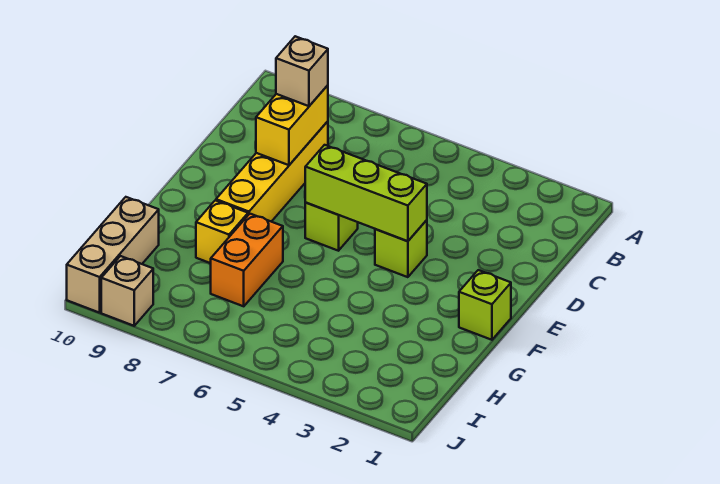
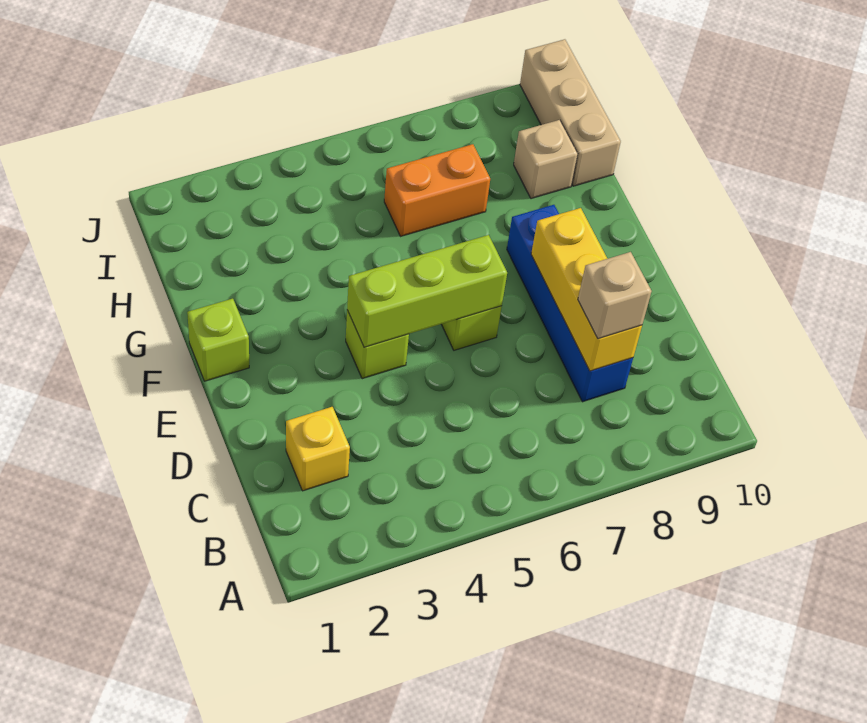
yellow brick C8:F8 level 1 -> blue brick C8:F8 level 1
yellow brick C8:D8 level 2 -> yellow brick C8:E8 level 2
orange brick G7:H7 level 1 -> orange brick H6:H7 level 1
yellow brick G8 level 1 -> yellow brick C2 level 1
tan brick J9 level 1 -> tan brick H9 level 1

